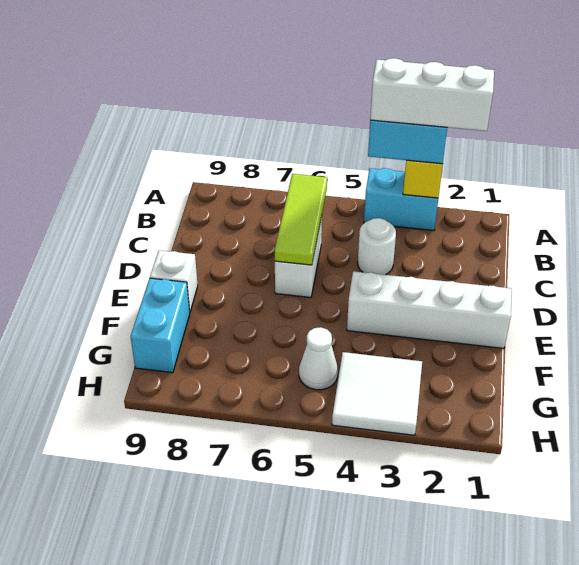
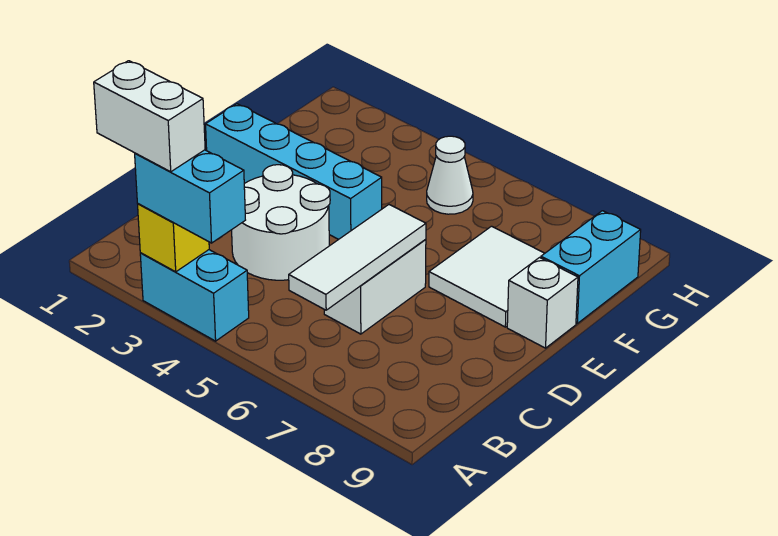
white brick A2:A4 level 4 -> white brick A2:A3 level 4
lime tile B6:D6 level 2 -> white tile B6:D6 level 2
white round brick C4 level 1 -> white round brick C3:D4 level 1
white brick E1:E4 level 1 -> cyan brick E1:E4 level 1
white tile G3:H4 level 1 -> white tile E7:F8 level 1

